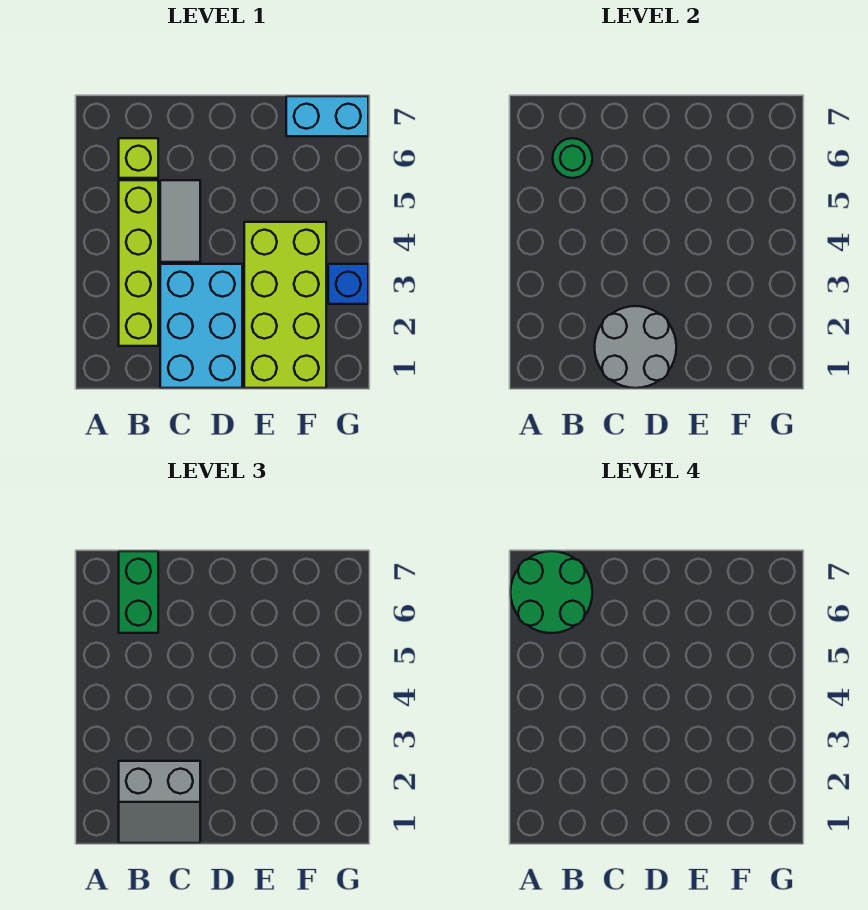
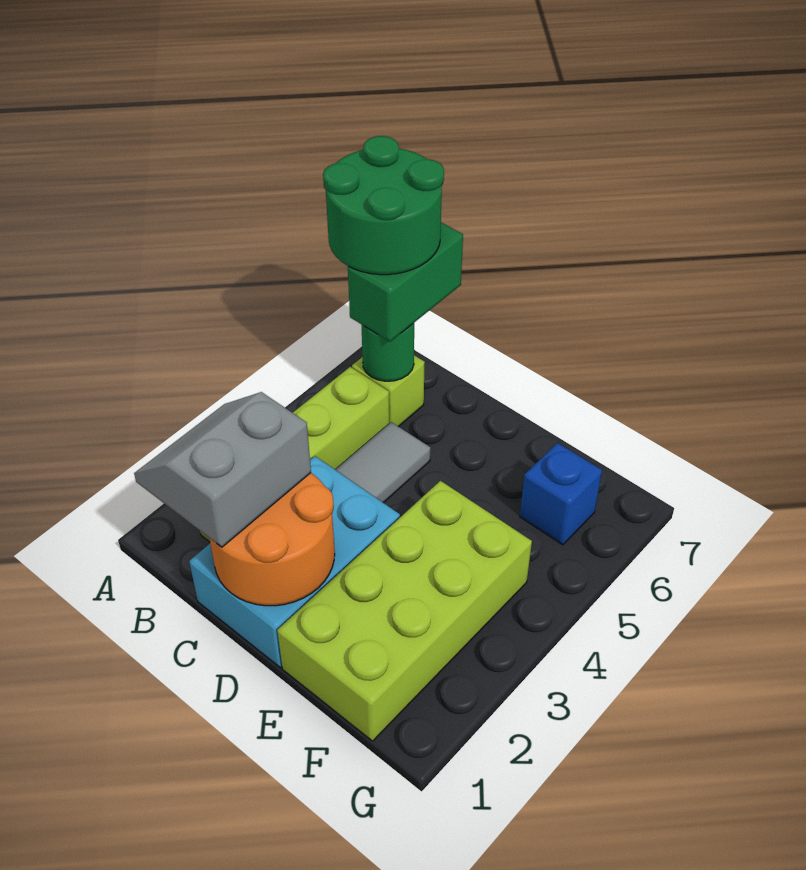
grey slope B1:C2 level 3 top 2 -> grey slope B1:C2 level 3 top C
grey round brick C1:D2 level 2 -> orange round brick C1:D2 level 2
cyan brick F7:G7 level 1 -> none
blue brick G3 level 1 -> blue brick F6 level 1

